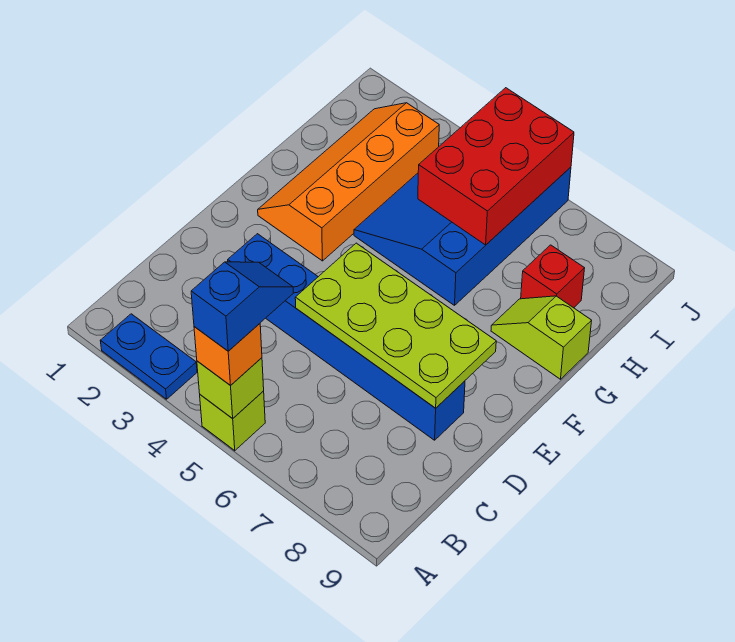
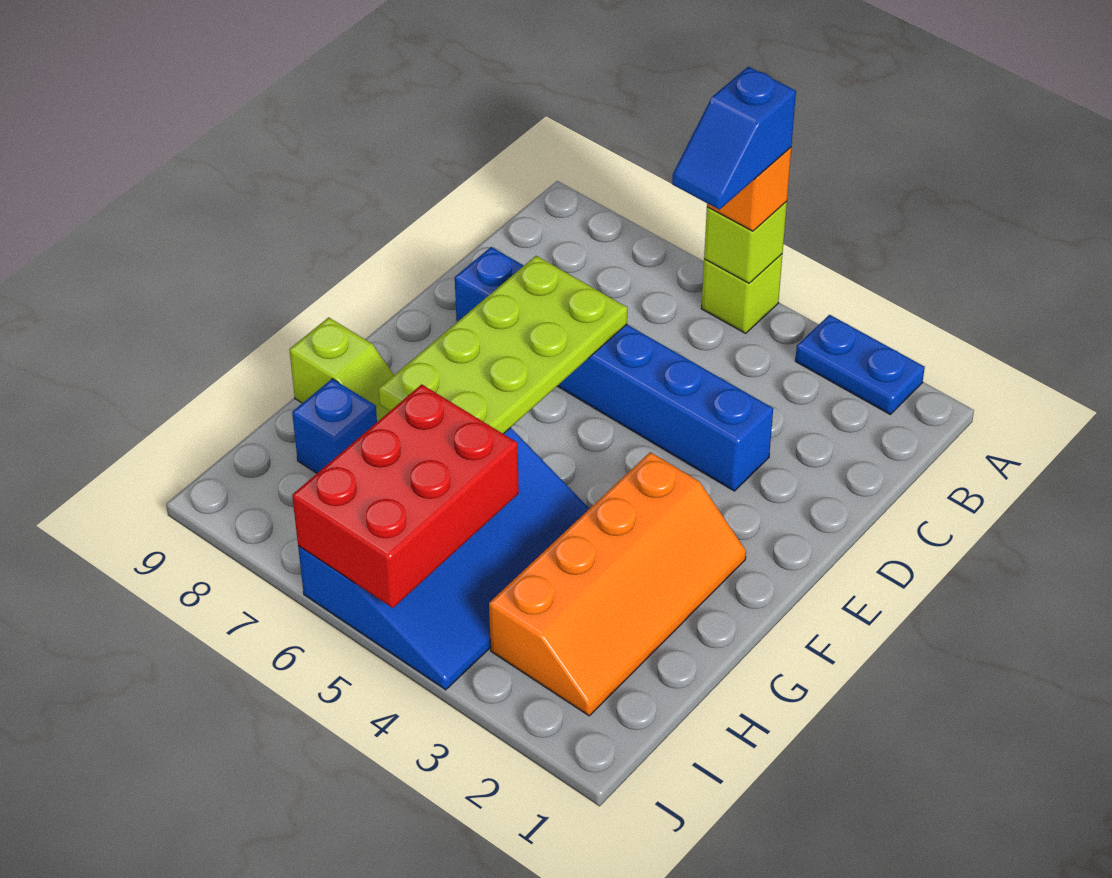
lime plate D5:E8 level 2 -> lime plate D6:G7 level 2
red brick H8 level 1 -> blue brick H8 level 1

